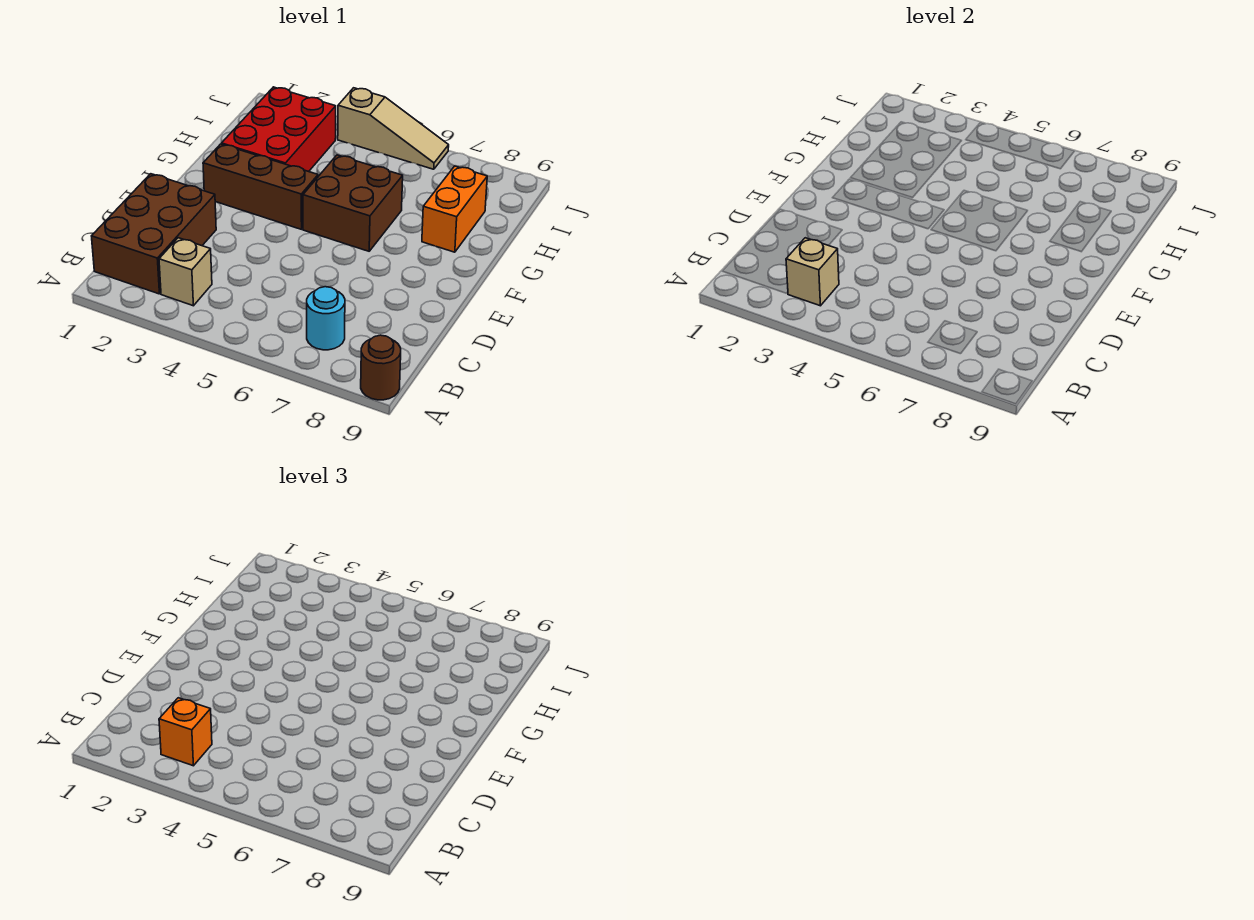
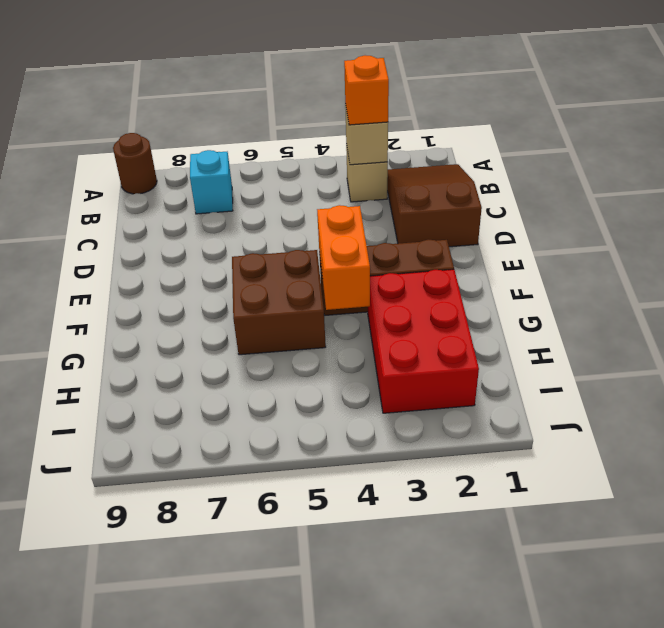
brown brick B1:D2 level 1 -> brown slope B1:D2 level 1 top D
cyan round brick B7 level 1 -> cyan brick B7 level 1
orange brick G8:H8 level 1 -> orange brick F4:G4 level 2
tan slope J4:J6 level 1 top 4 -> none

